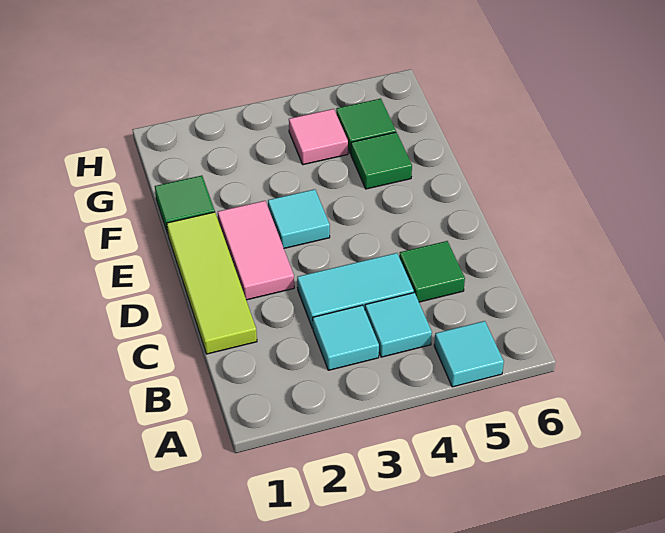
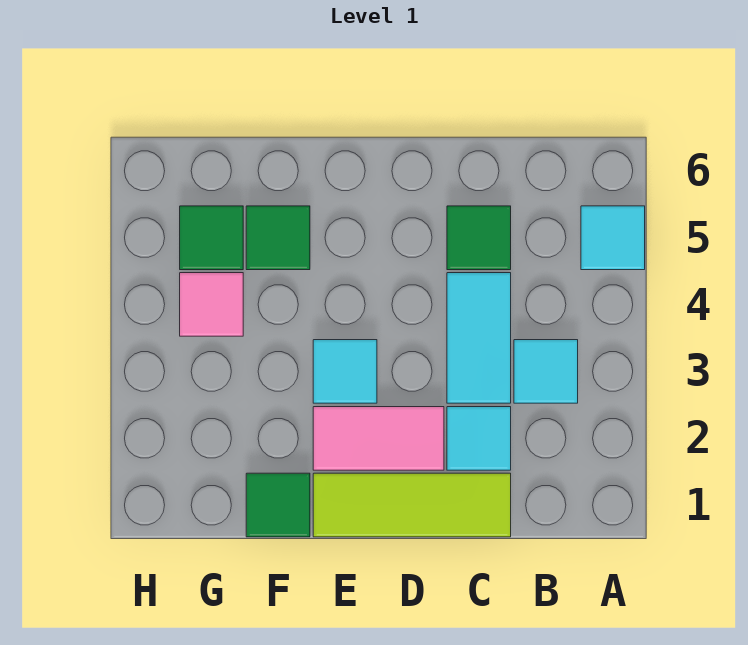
cyan tile B4 level 1 -> cyan tile C2 level 1

